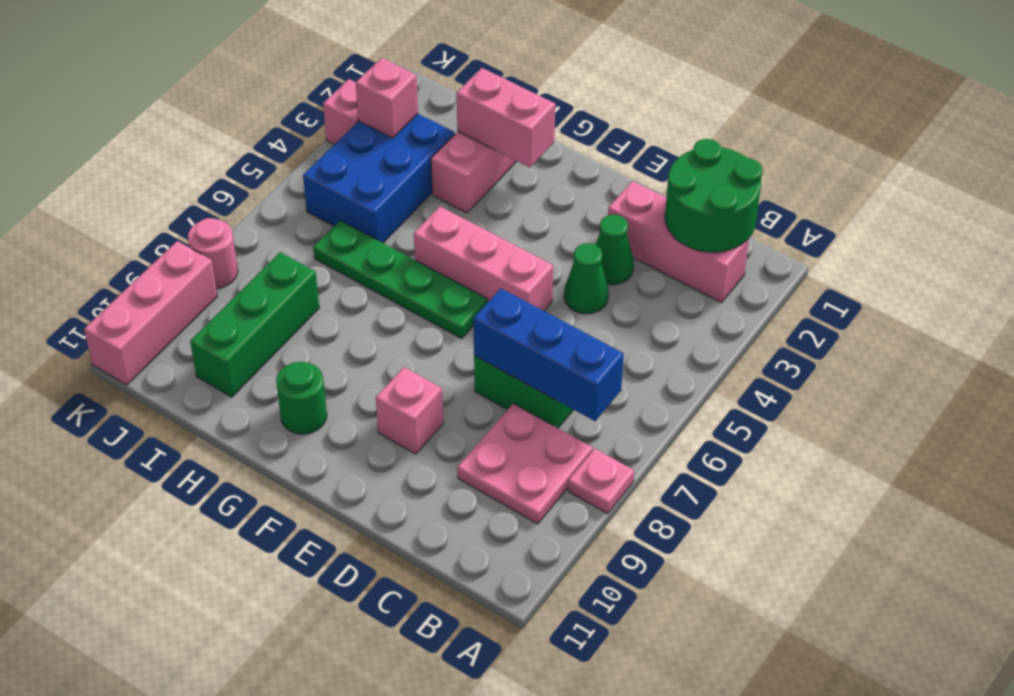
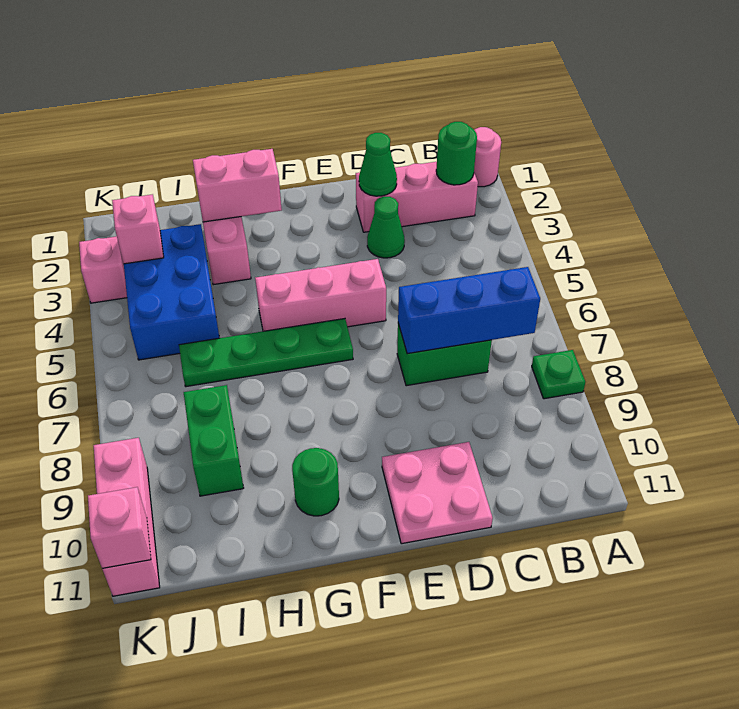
pink plate A8 level 1 -> green plate A8 level 1
green round brick B1:C2 level 2 -> green round brick B2 level 2
pink plate B8:C9 level 1 -> pink plate D10:E11 level 1
green cone D4 level 1 -> green cone D2 level 2
pink brick E9 level 1 -> pink brick K11 level 2
green brick I8:I10 level 1 -> green brick I8:I9 level 1
pink round brick K8 level 1 -> pink round brick A1 level 1

